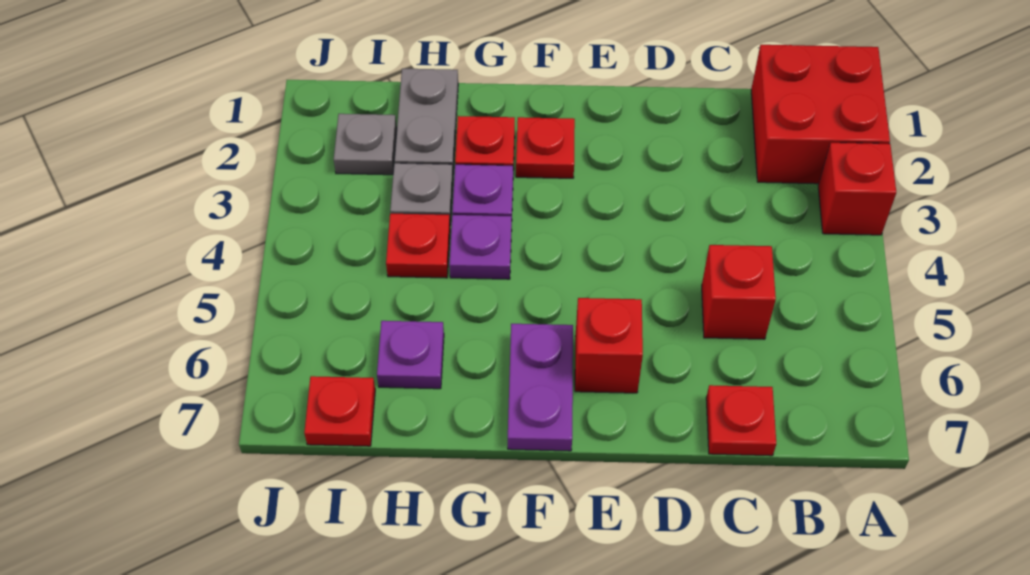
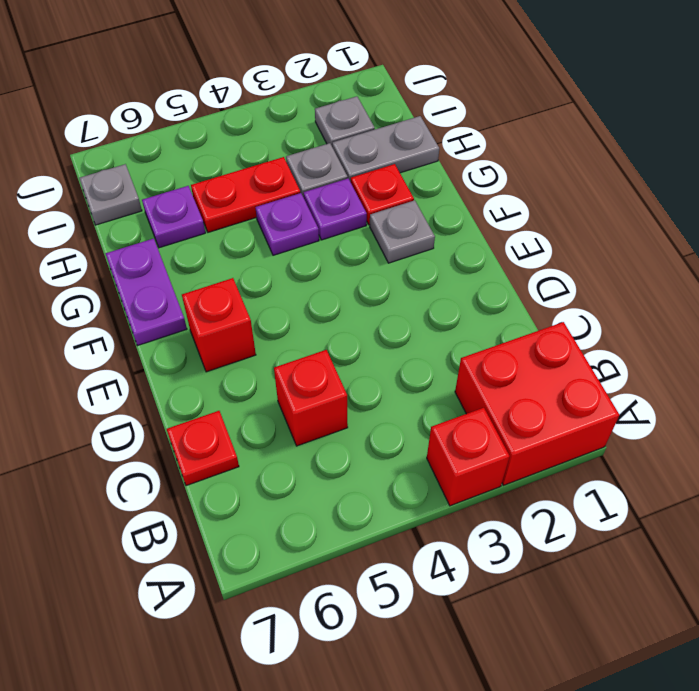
red plate F2 level 1 -> grey plate F2 level 1
purple plate F6:F7 level 1 -> purple plate F7:G7 level 1
red plate H4 level 1 -> red plate H4:H5 level 1
red plate I7 level 1 -> grey plate I7 level 1

